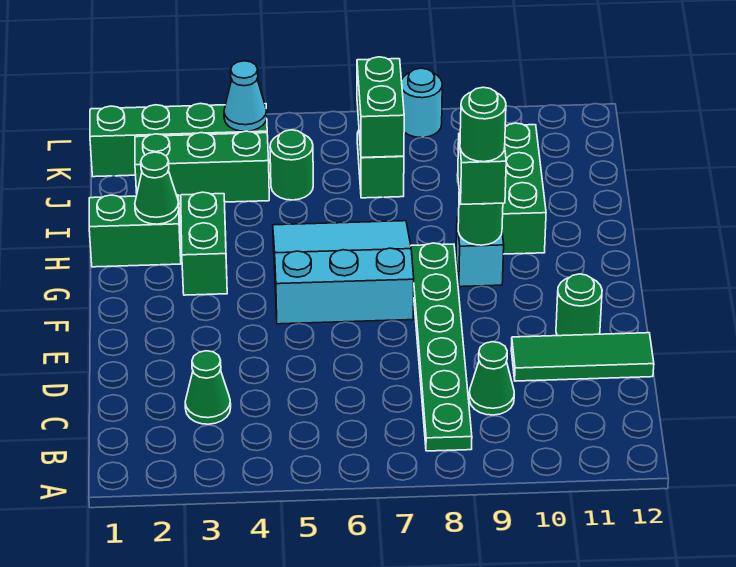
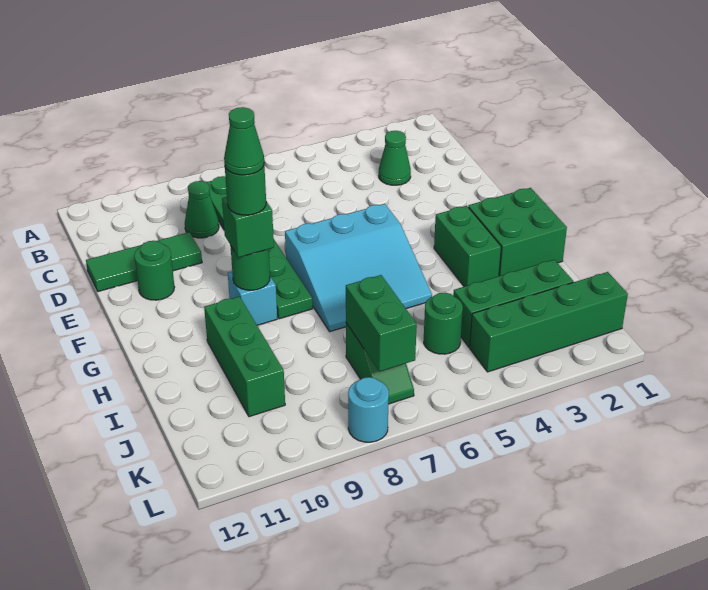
green brick H1:H2 level 1 -> green brick G1:H2 level 1
green cone H2 level 2 -> green cone G9 level 5
cyan cone K4 level 2 -> none

